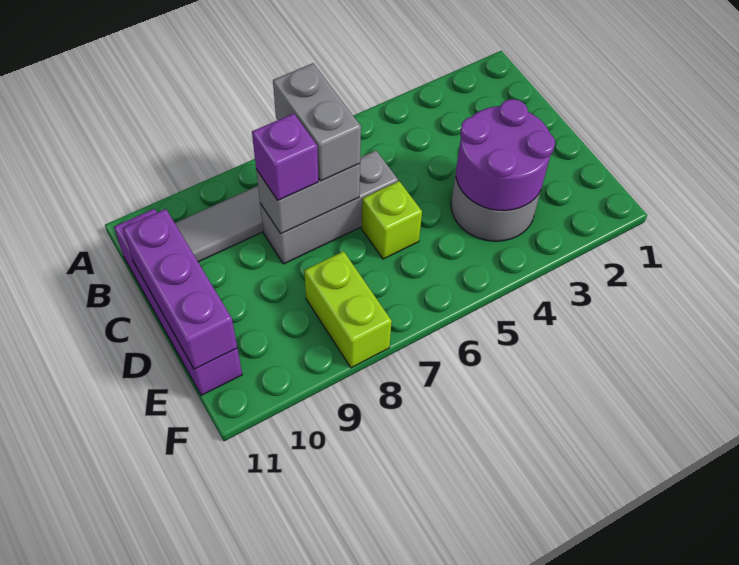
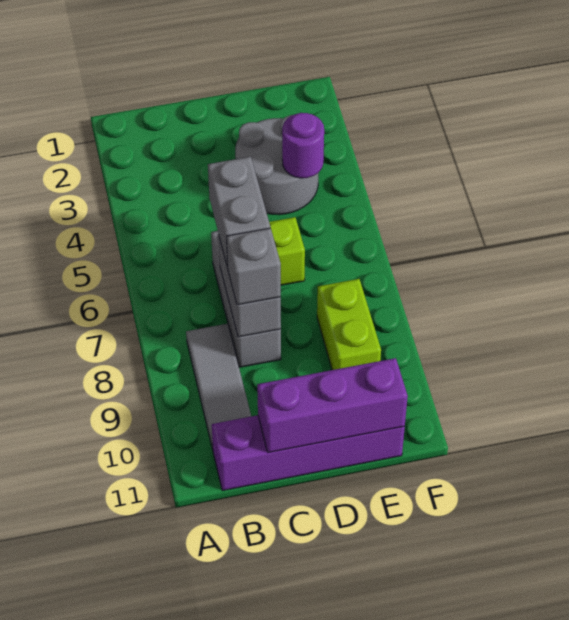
grey brick B7:C7 level 3 -> grey brick C6:C7 level 3
purple brick C8 level 3 -> grey brick C8 level 3
purple round brick D3:E4 level 2 -> purple round brick E4 level 2
lime brick E8:F8 level 1 -> lime brick E8:E9 level 1

